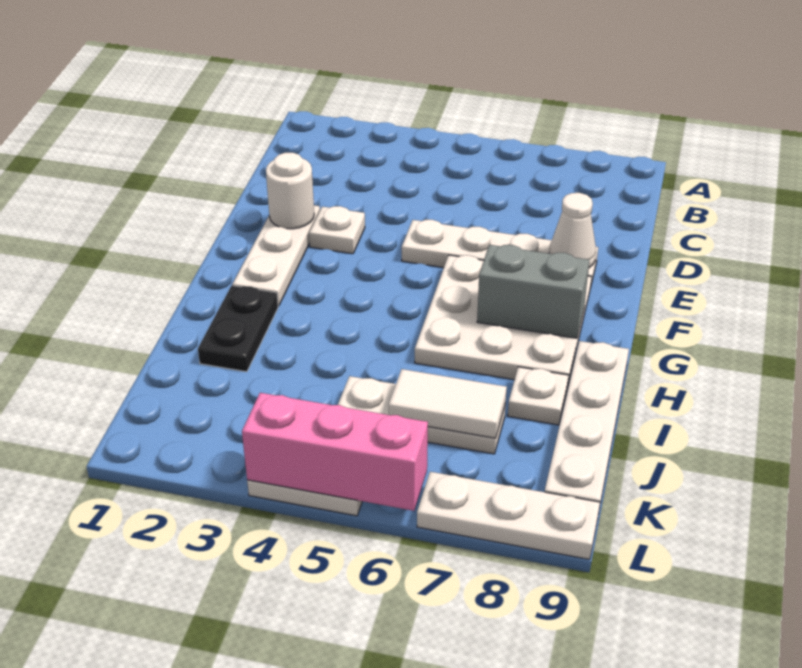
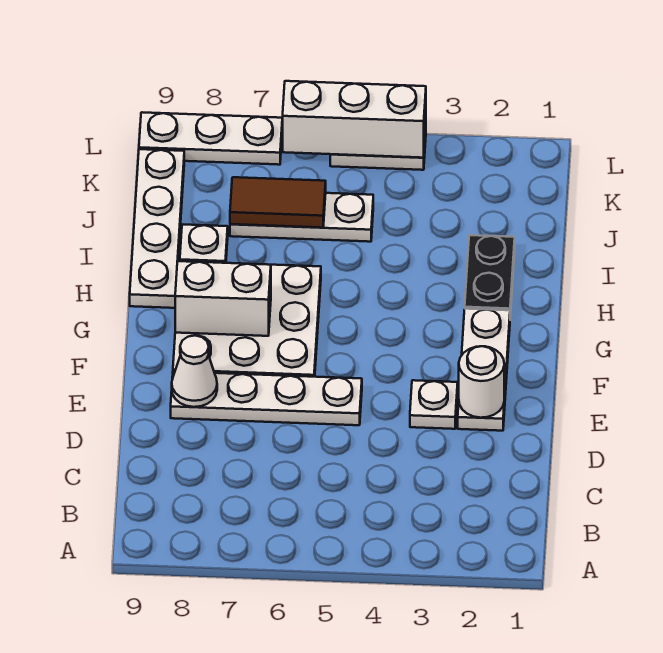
grey brick G7:G8 level 2 -> white brick G7:G8 level 2
white tile J6:J7 level 2 -> brown tile J6:J7 level 2
pink brick L4:L6 level 2 -> white brick L4:L6 level 2

